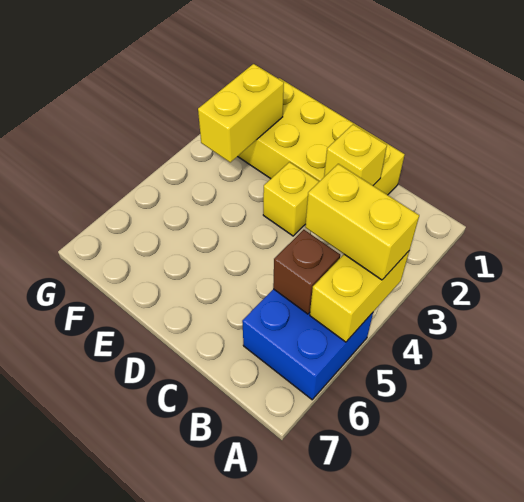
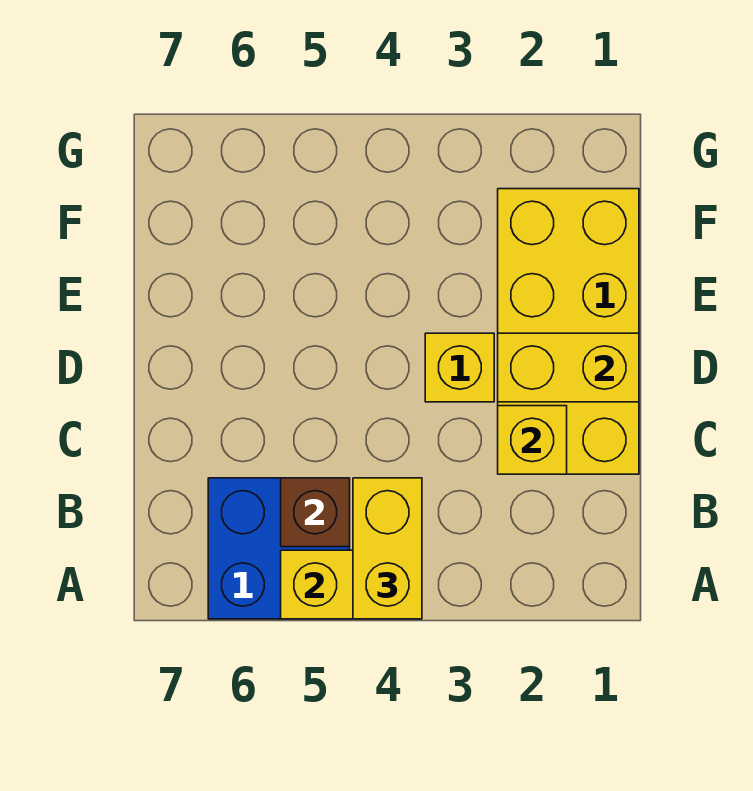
yellow brick F2:F3 level 2 -> yellow brick D1:D2 level 2

